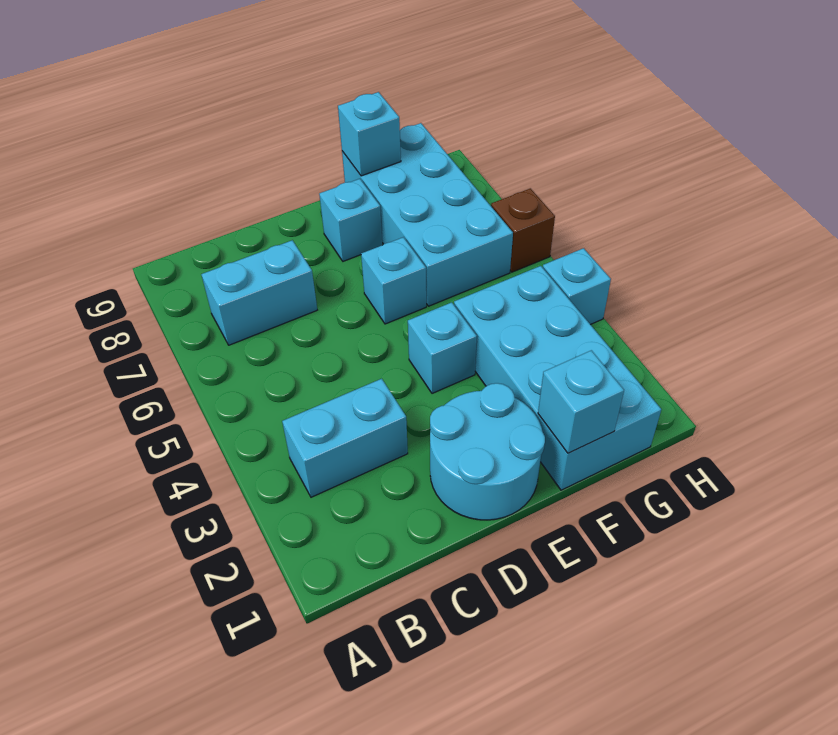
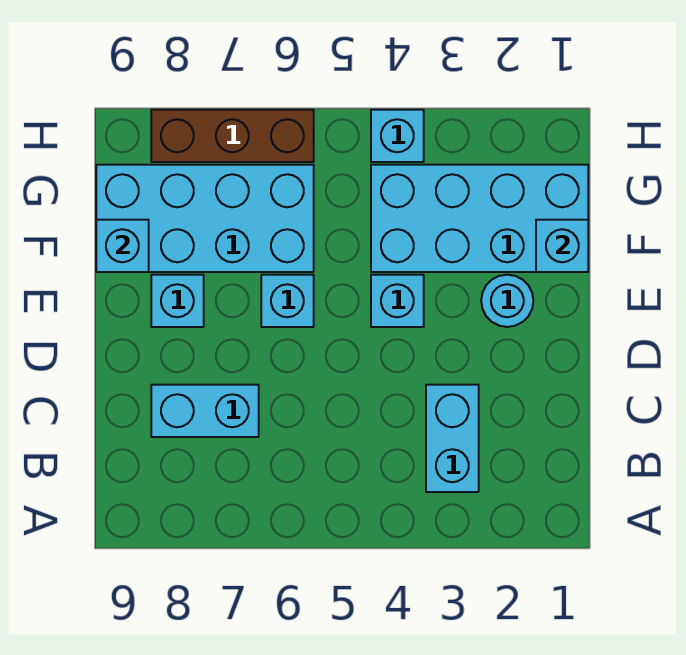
cyan brick B7:C7 level 1 -> cyan brick C7:C8 level 1
cyan round brick D1:E2 level 1 -> cyan round brick E2 level 1
brown brick H6 level 1 -> brown brick H6:H8 level 1

